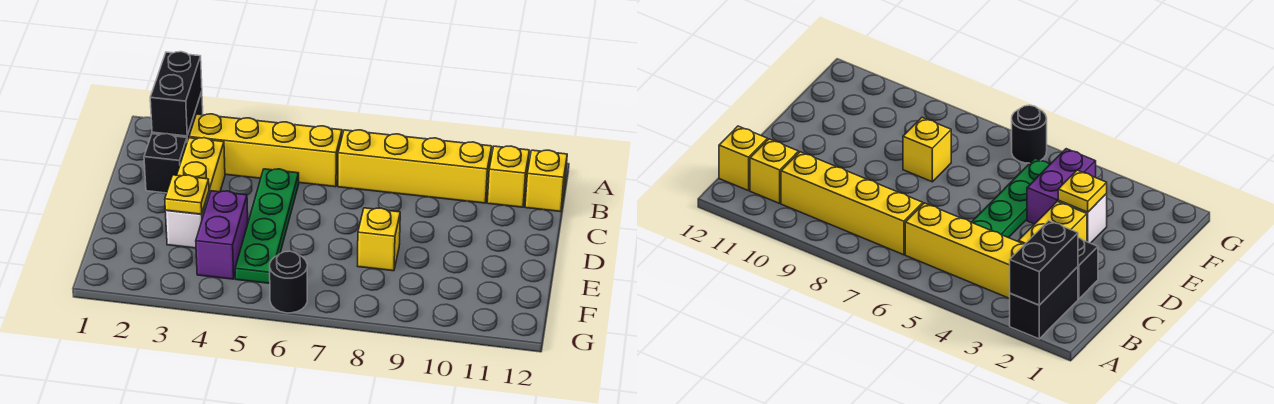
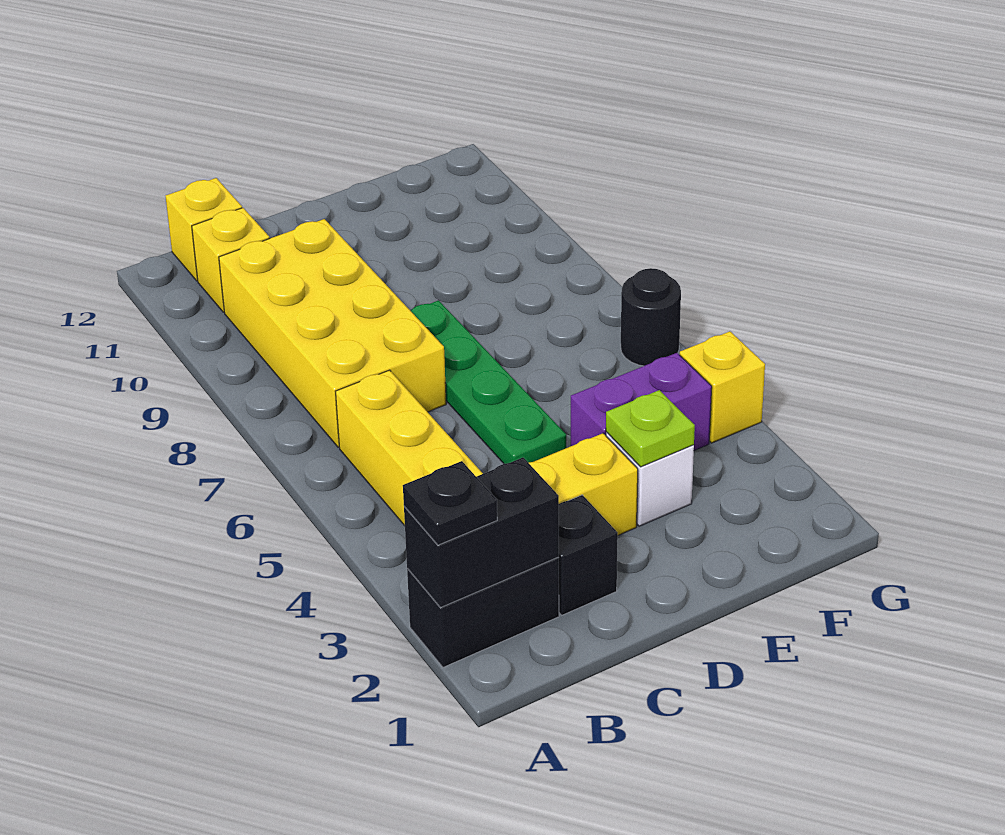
none -> black plate A2 level 3
yellow brick B7:B10 level 1 -> yellow brick B7:C10 level 1
green plate C5:F5 level 1 -> green plate D5:D8 level 1
yellow plate E3 level 2 -> lime plate E3 level 2
yellow brick E8 level 1 -> yellow brick G4 level 1

